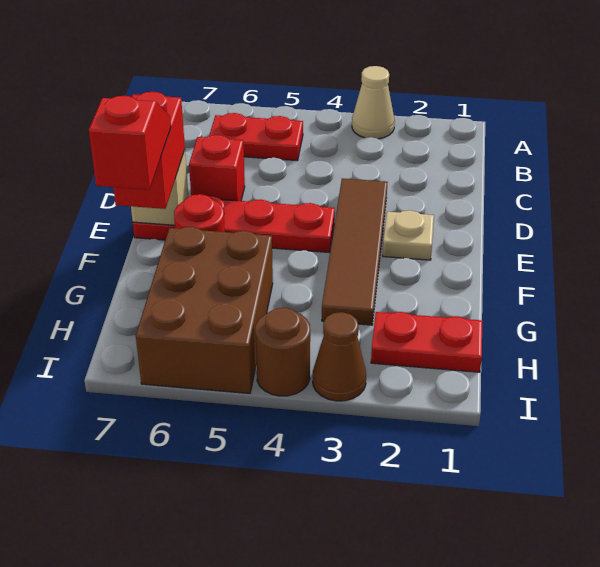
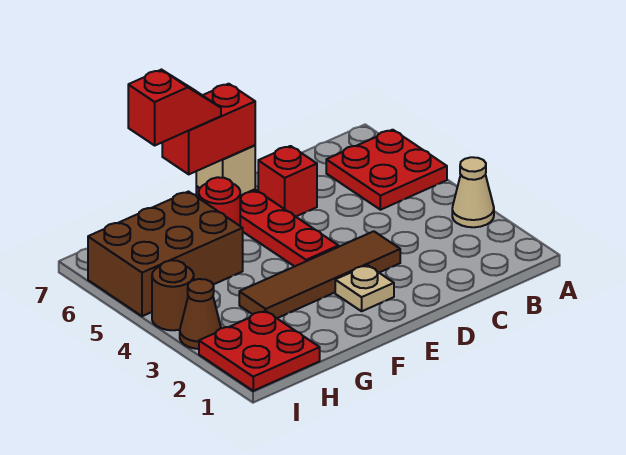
red plate B5:B6 level 1 -> red plate A5:B6 level 1
red plate H1:H2 level 1 -> red plate H1:I2 level 1

